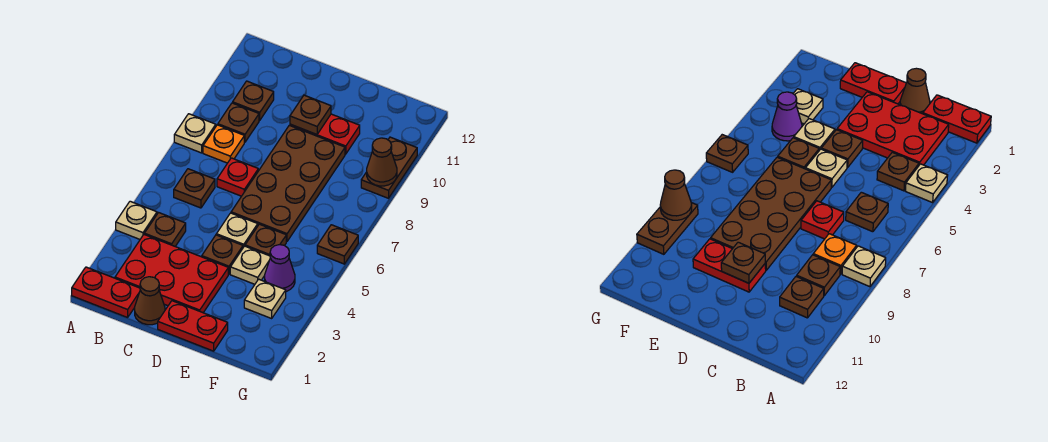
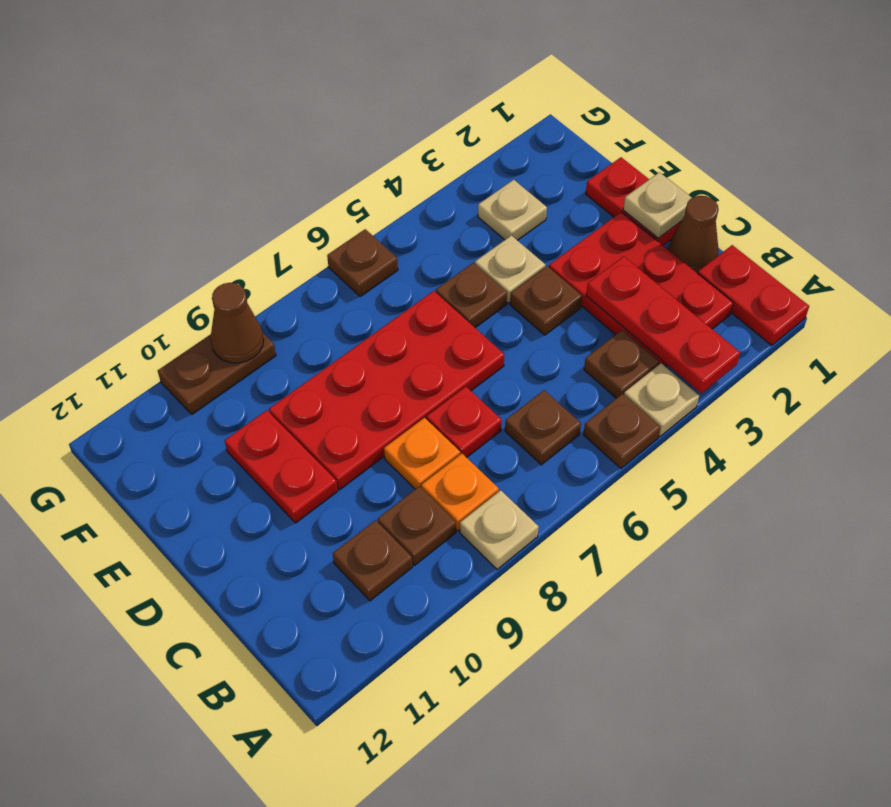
none -> red plate A3:C3 level 2
none -> orange plate C8 level 1
tan plate D5 level 1 -> tan plate D1 level 2
brown plate D6:E9 level 1 -> red plate D6:E9 level 1
brown plate D10 level 2 -> brown plate A5 level 1
purple cone F4 level 1 -> none

